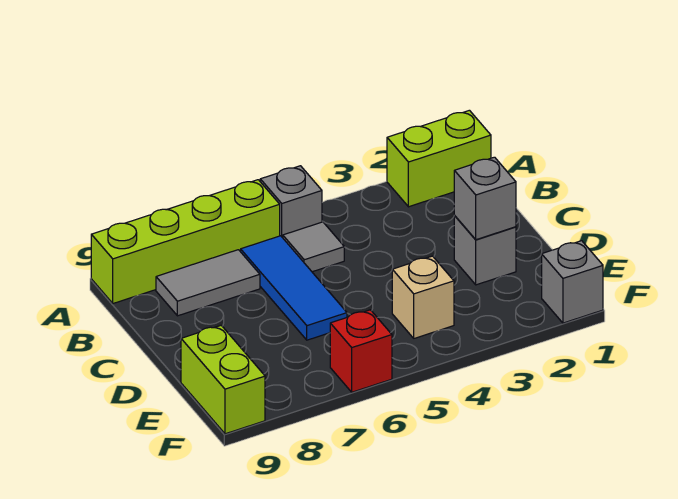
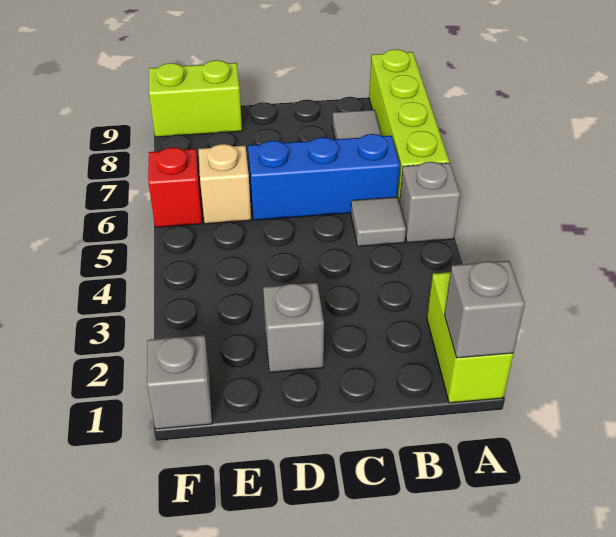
blue tile B6:D6 level 1 -> blue brick B6:D6 level 1
grey brick D2 level 2 -> grey brick A1 level 2
tan brick E4 level 1 -> tan brick E6 level 1

